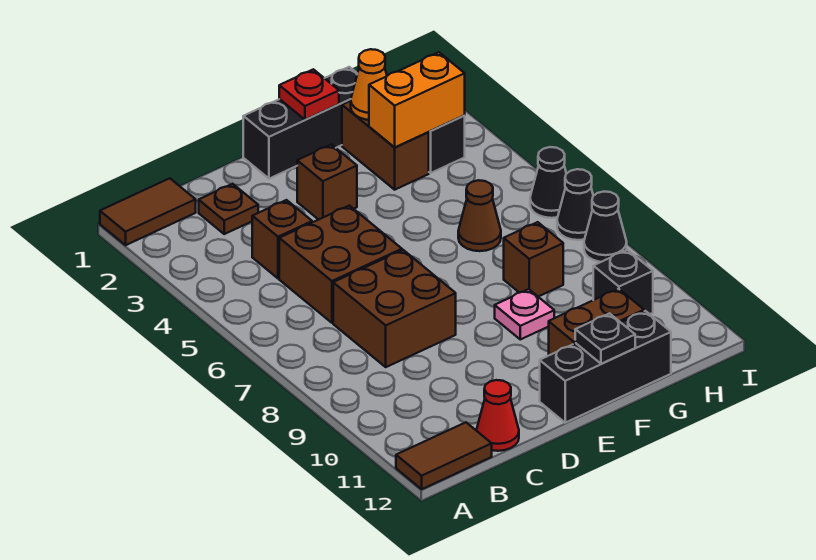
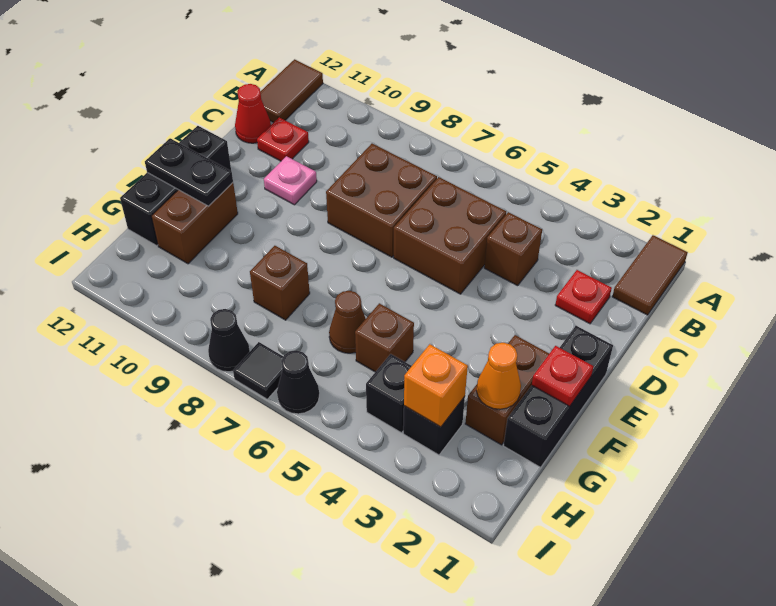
brown plate C2 level 1 -> red plate C2 level 1
none -> red plate C11 level 1
brown brick E3 level 1 -> brown brick G5 level 1
pink plate F9 level 1 -> pink plate D10 level 1
black plate F12 level 2 -> black plate F11:F12 level 2
brown brick G2:G3 level 1 -> brown brick F2:G2 level 1
orange brick G3:H3 level 2 -> orange brick H3 level 2
black brick H10 level 1 -> black brick H4 level 1
black cone I7 level 1 -> black tile I7 level 1

